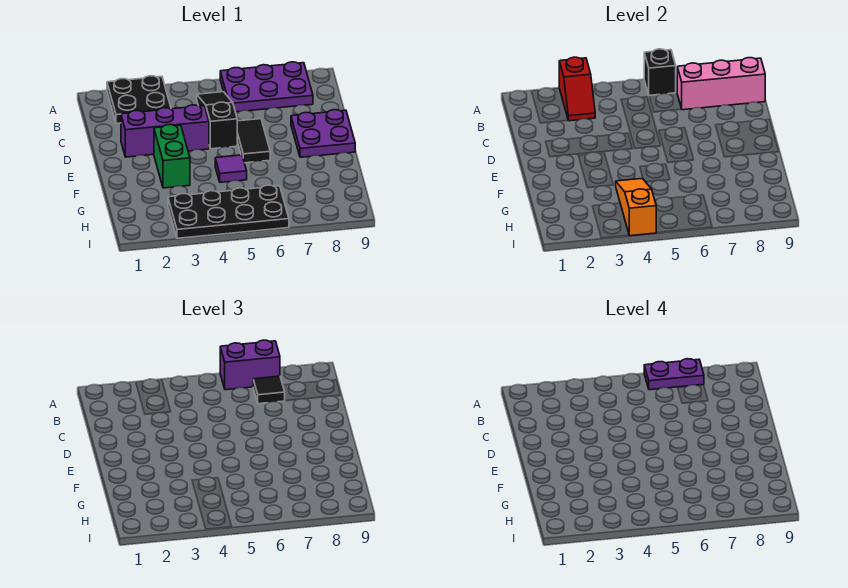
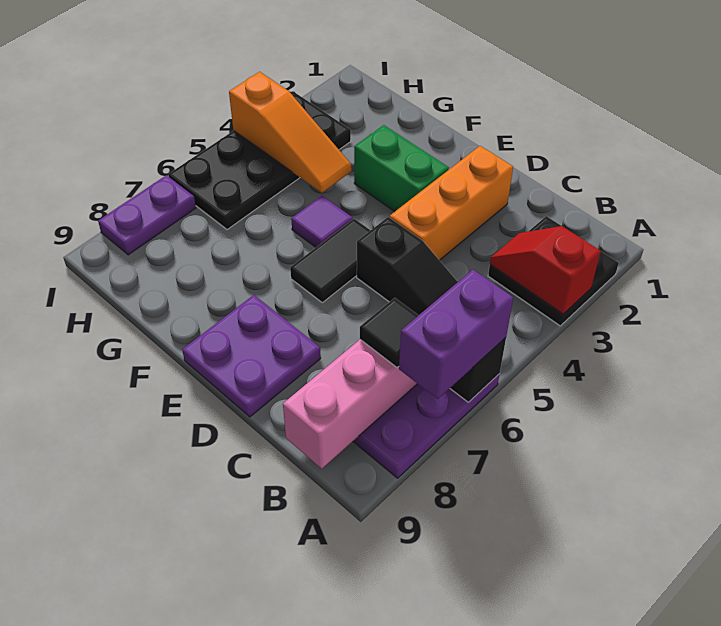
purple plate A6:A7 level 4 -> purple plate I7:I8 level 1
purple brick D2:D4 level 1 -> orange brick D2:D4 level 1
black tile D6:E6 level 1 -> black tile E5:E6 level 1

